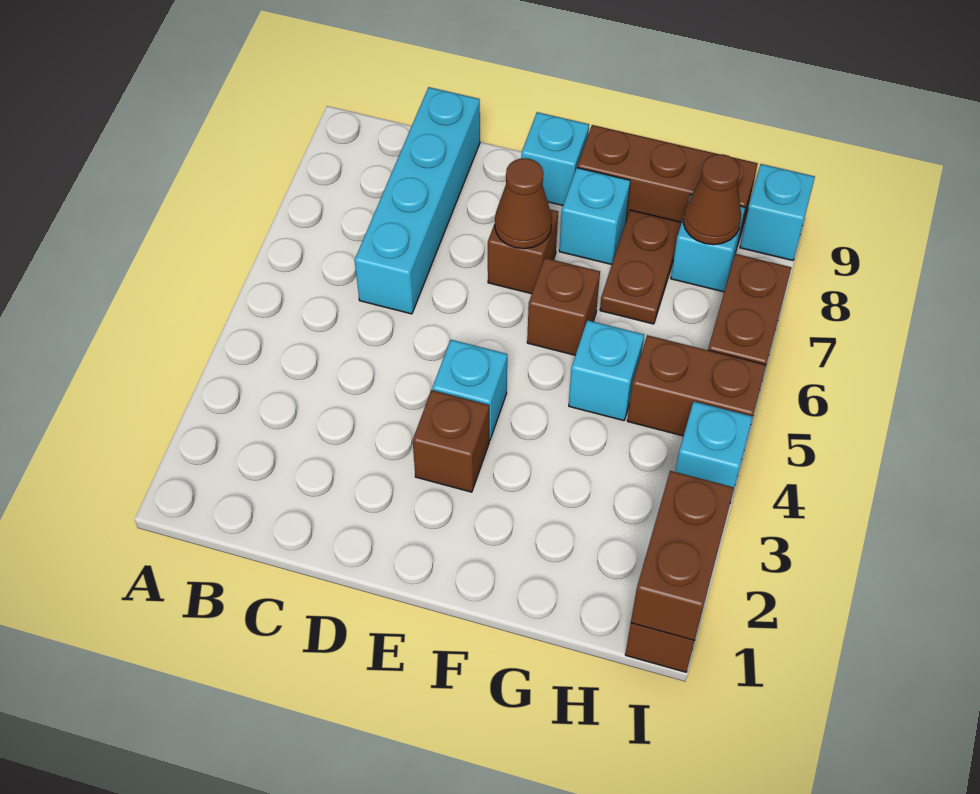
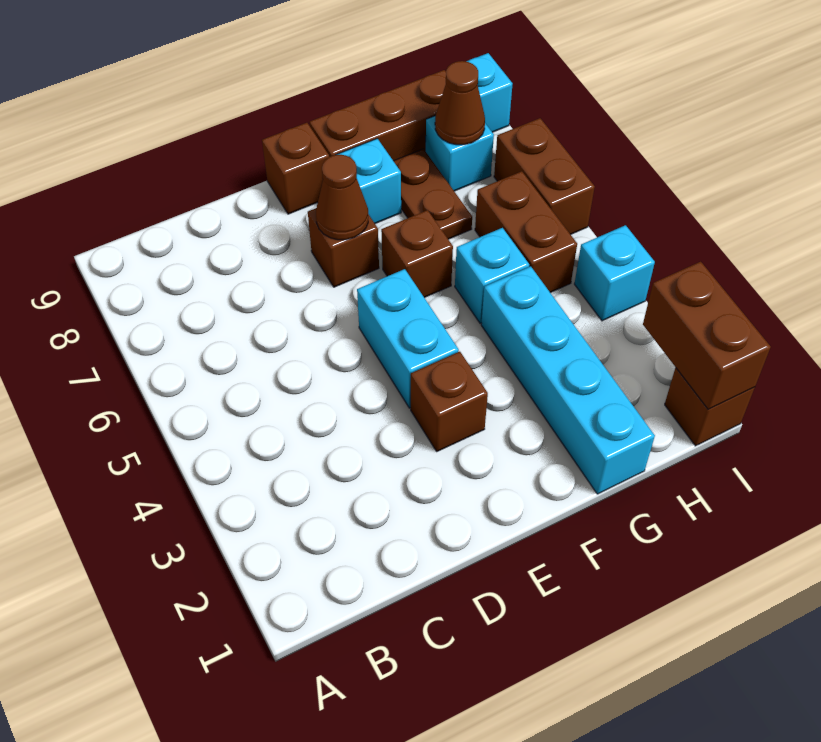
cyan brick C6:C9 level 1 -> cyan brick G1:G4 level 1
cyan brick E4 level 1 -> cyan brick E4:E5 level 1
cyan brick E9 level 1 -> brown brick E9 level 1
brown brick H5:I5 level 1 -> brown brick H5:H6 level 1

